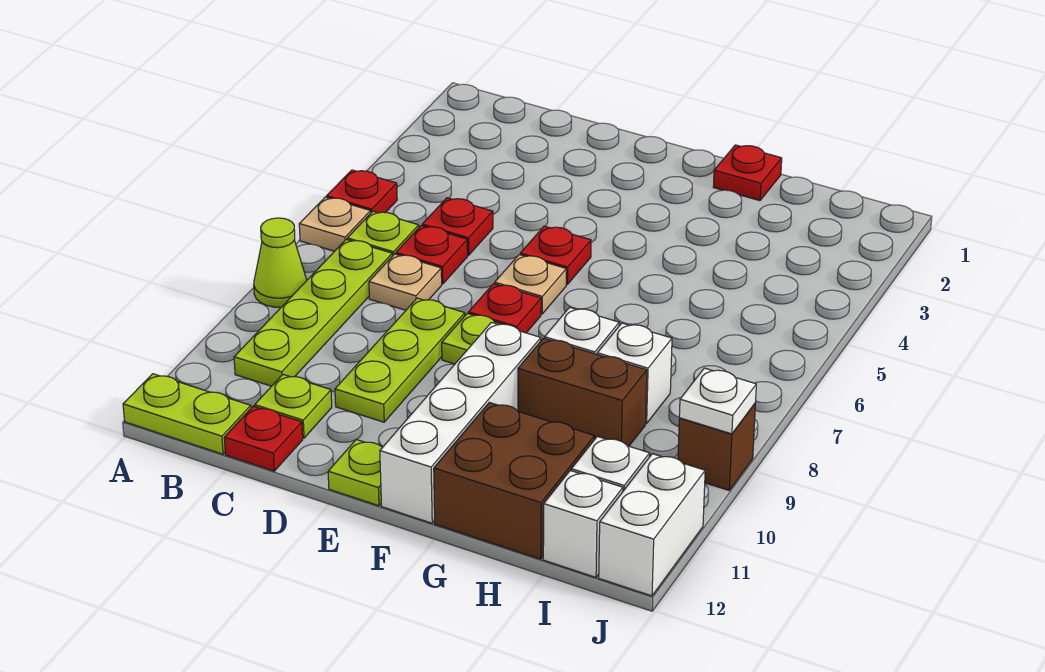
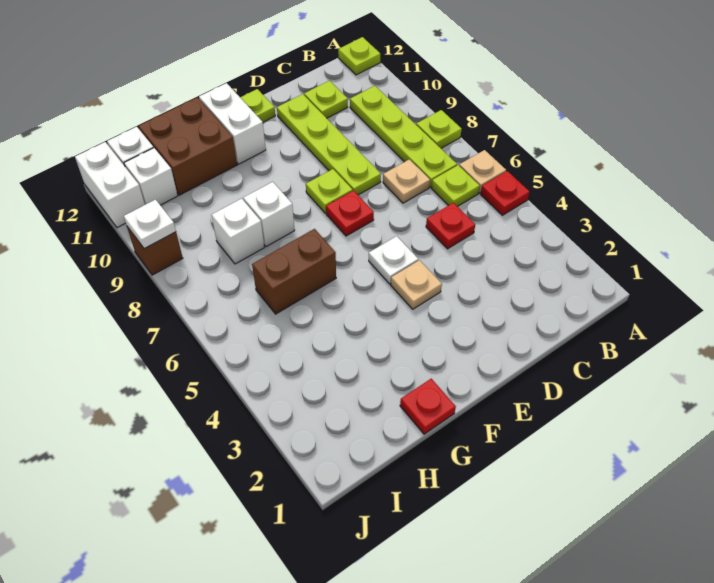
lime cone A8 level 1 -> lime plate A8 level 1
lime plate A12:B12 level 1 -> lime plate A12 level 1
red plate C6 level 1 -> none
red plate C12 level 1 -> none
lime plate D8:D10 level 1 -> lime plate D8:D11 level 1
red plate E5 level 1 -> white plate E5 level 1
tan plate E6 level 1 -> tan plate E4 level 1
white brick F9:F12 level 1 -> white brick F11:F12 level 1
brown brick G9:H9 level 1 -> brown brick G6:H6 level 1

